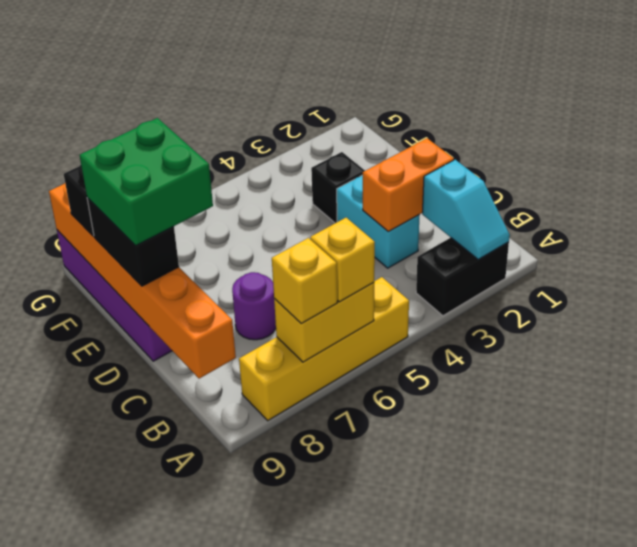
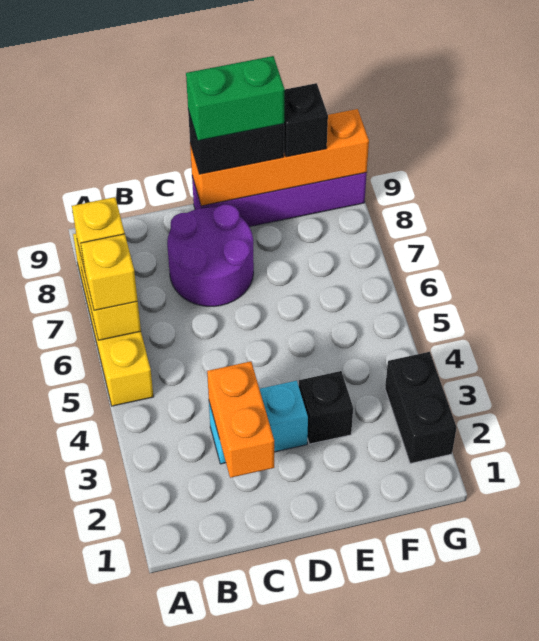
black brick A2:A3 level 1 -> black brick G2:G3 level 1
cyan slope A2:B2 level 2 top B -> none
orange brick B9:G9 level 2 -> orange brick D9:G9 level 2
purple round brick C7 level 1 -> purple round brick C7:D8 level 1
green brick D8:E9 level 4 -> green brick D9:E9 level 4

